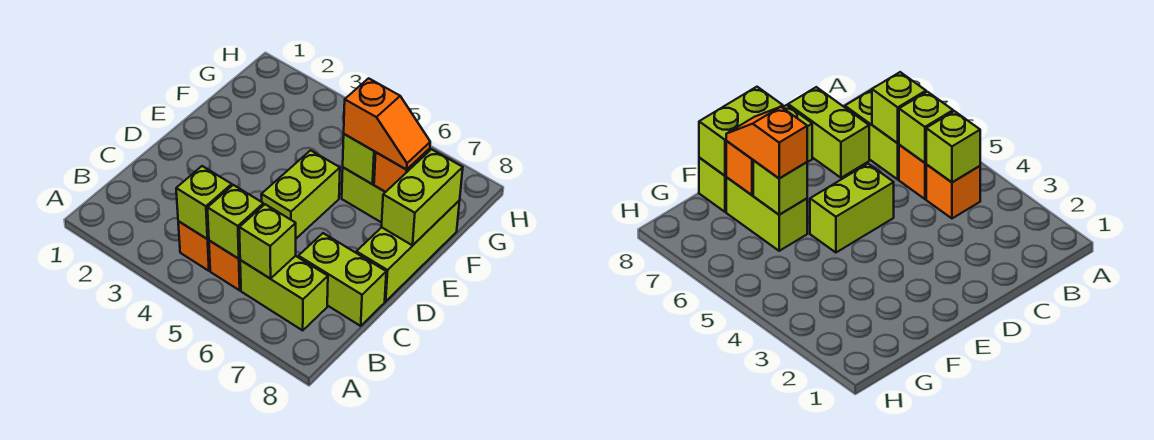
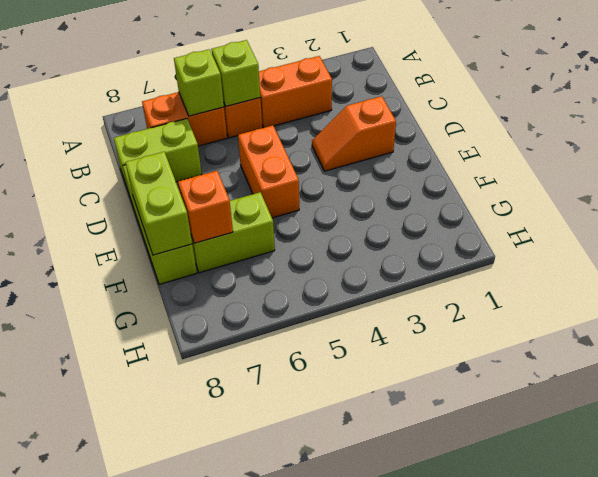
orange brick B4 level 1 -> orange brick B3:B4 level 1
lime brick B4 level 2 -> none
lime brick B6:B7 level 1 -> orange brick B6:B7 level 1
lime brick D5:E5 level 1 -> orange brick D5:E5 level 1
lime brick F6 level 2 -> none
orange slope F6:F7 level 3 top 6 -> orange slope D2:D3 level 1 top 2

